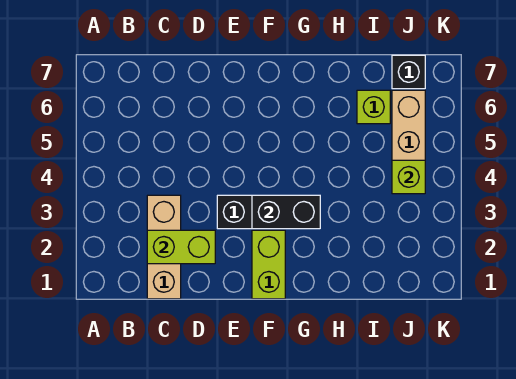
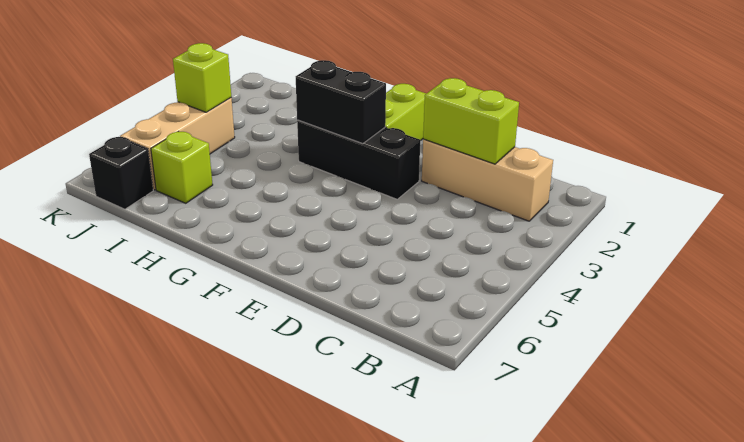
tan brick C1:C3 level 1 -> tan brick B2:D2 level 1

